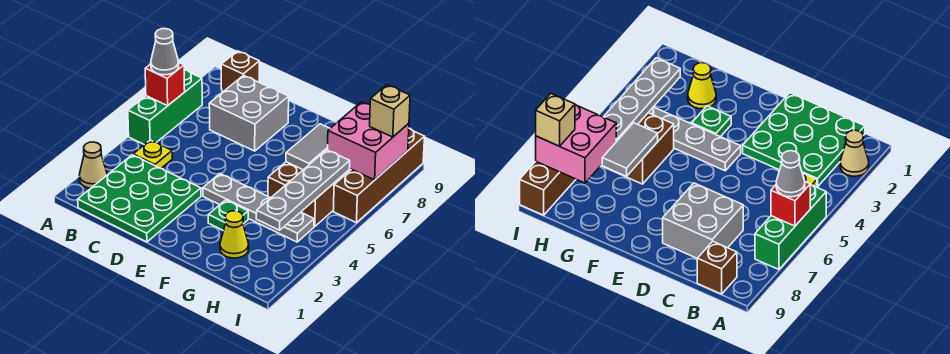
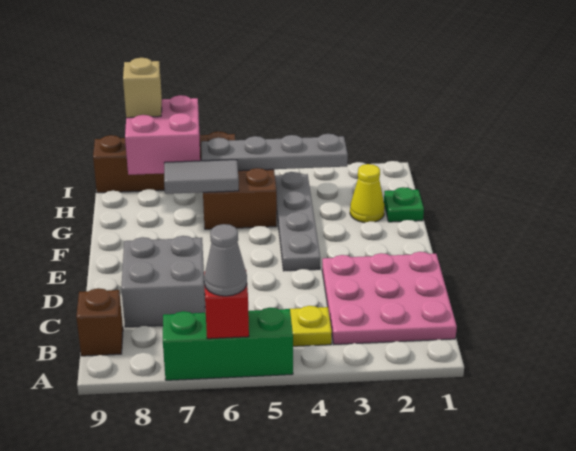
tan cone A2 level 1 -> none
green plate B1:D3 level 1 -> pink plate B1:D3 level 1
green plate F3 level 1 -> green plate G1 level 1

